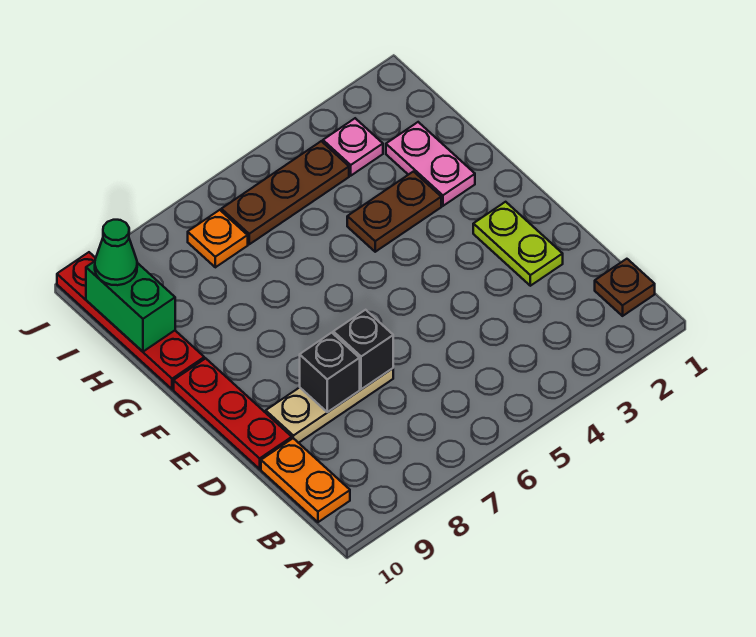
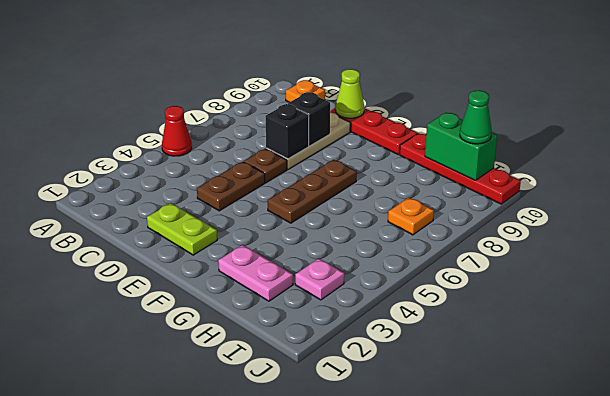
none -> red cone A5 level 1
brown plate B1 level 1 -> brown plate D6 level 1
orange plate B10:C10 level 1 -> orange plate B10 level 1
none -> lime cone D10 level 2
brown plate G3:G4 level 1 -> brown plate D4:D5 level 1
brown plate I4:I6 level 1 -> brown plate F5:F7 level 1

